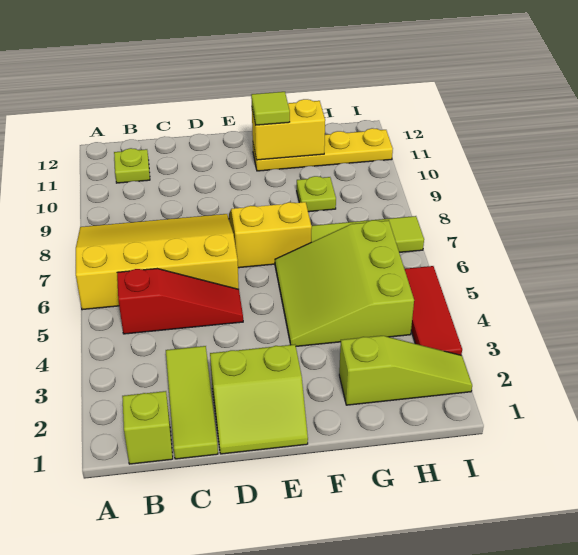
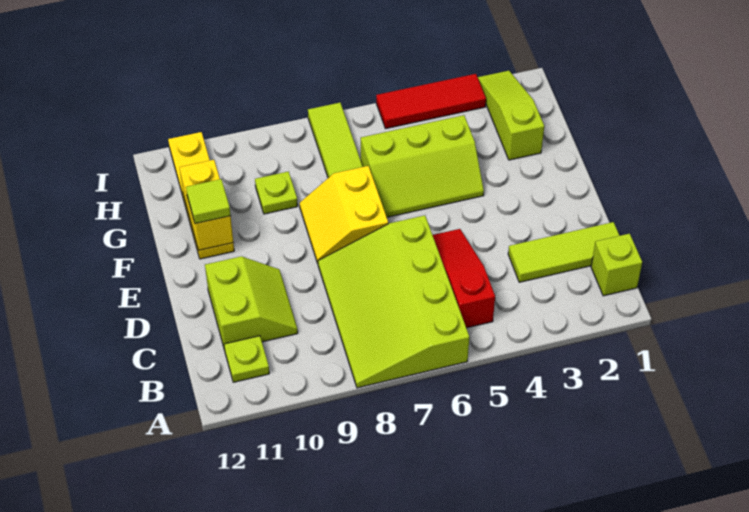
yellow slope A6:D8 level 1 top 6 -> lime slope A6:D8 level 1 top 6
lime slope D1:E2 level 1 top 2 -> lime slope C10:D11 level 1 top 11
lime slope F4:H6 level 1 top H -> lime slope F4:G6 level 1 top G

